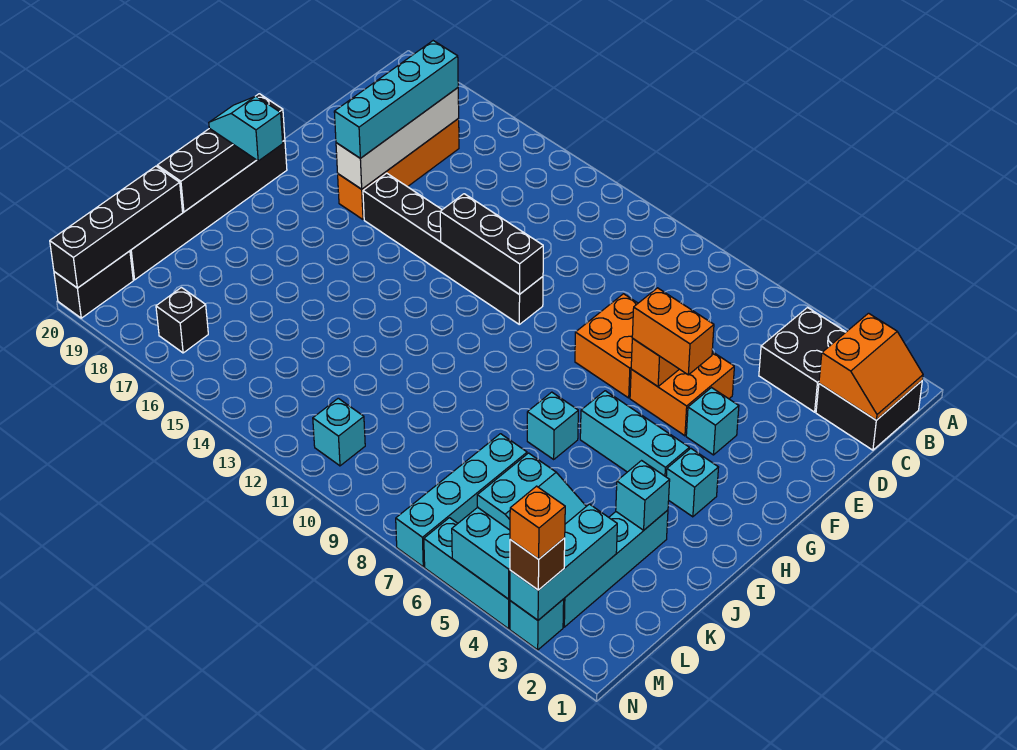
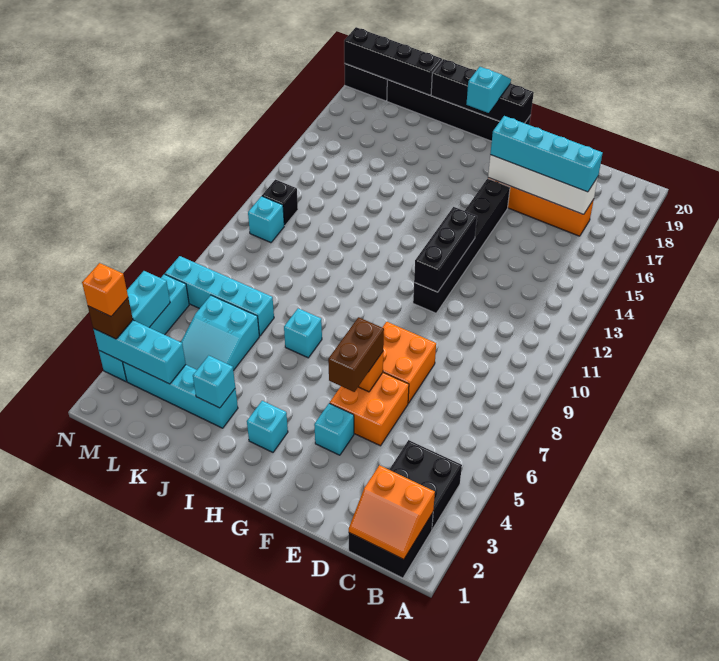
orange brick F5:F6 level 3 -> brown brick F5:F6 level 3
cyan brick H4:H6 level 1 -> none
black brick M17 level 1 -> black brick M12 level 1

